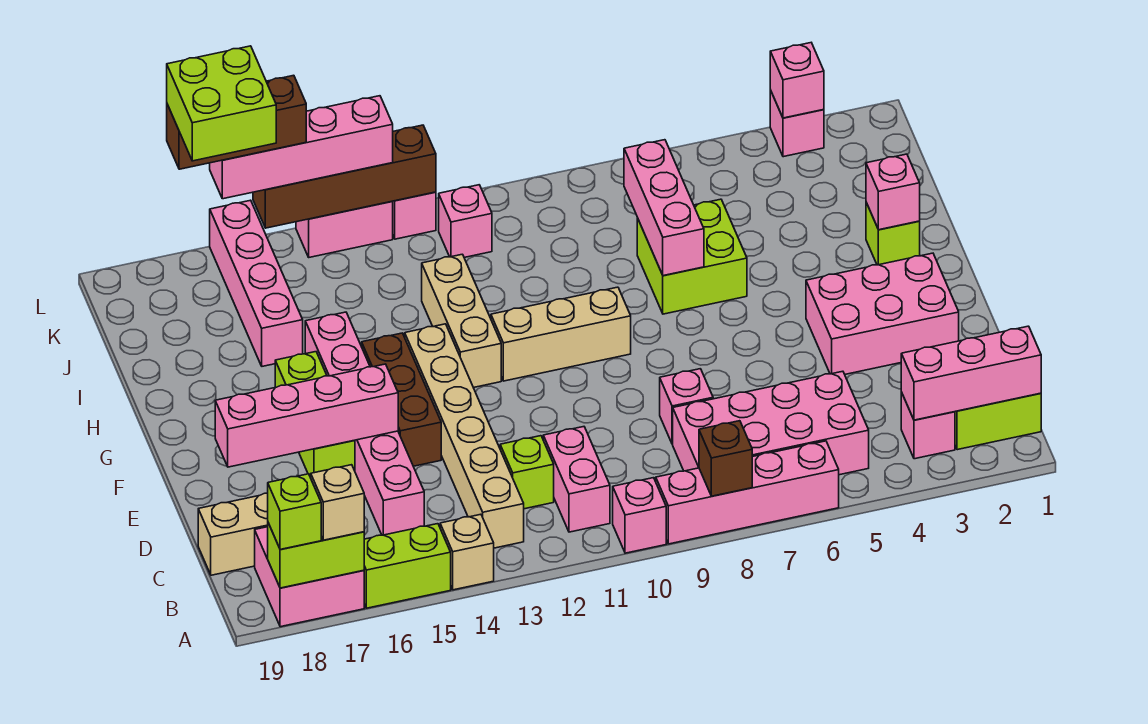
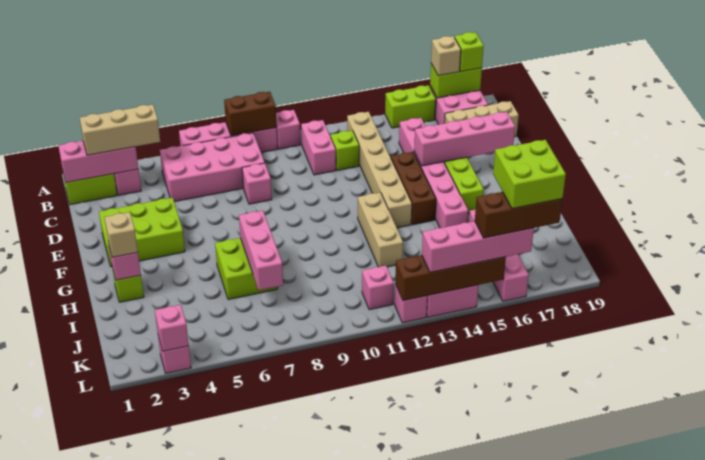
brown brick A8 level 2 -> brown brick A8:A9 level 2
tan brick A14 level 1 -> tan brick H2 level 3
pink brick E2:F4 level 1 -> lime brick E2:F4 level 1
tan brick G9:G11 level 1 -> tan brick B2:B4 level 3

